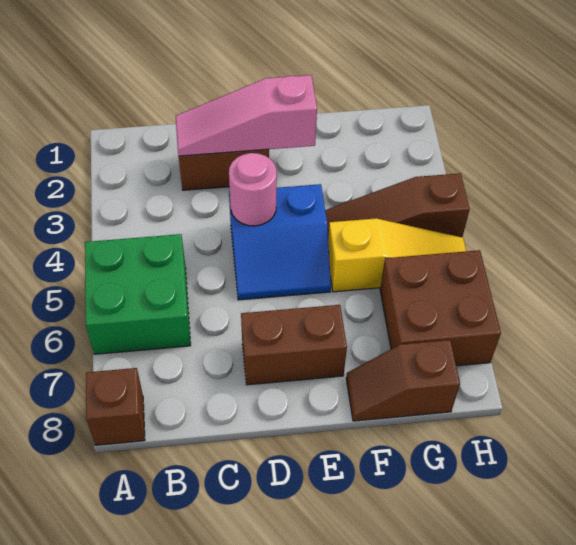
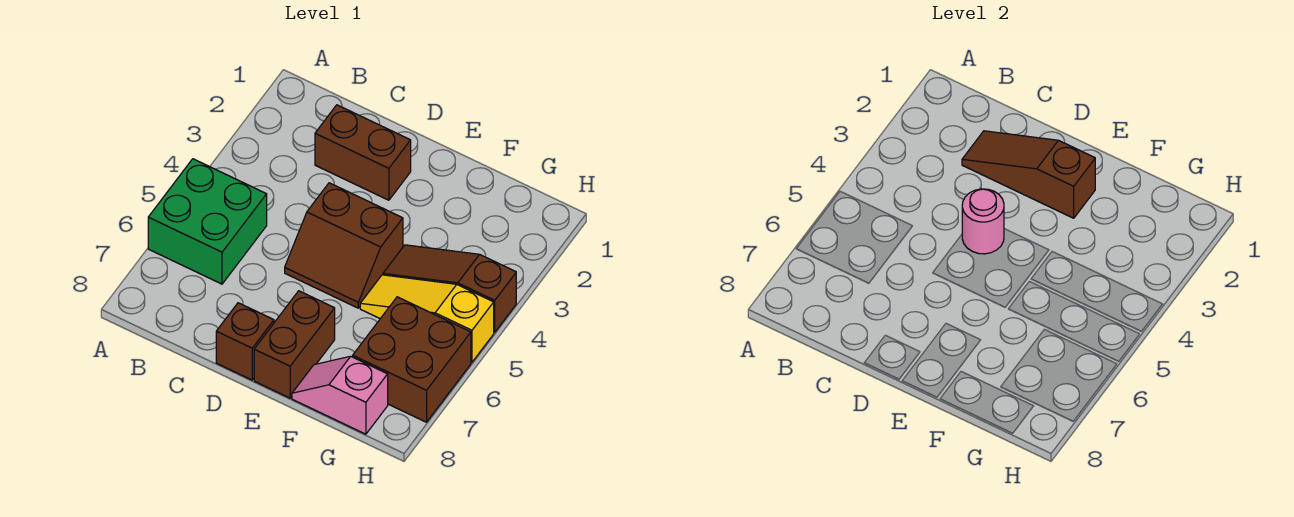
brown brick A8 level 1 -> brown brick D8 level 1
pink slope C2:E2 level 2 top E -> brown slope C2:E2 level 2 top E
blue slope D4:E5 level 1 top 4 -> brown slope D4:E5 level 1 top 4
brown brick D7:E7 level 1 -> brown brick E7:E8 level 1
yellow slope F5:H5 level 1 top F -> yellow slope F5:H5 level 1 top H
brown slope F8:G8 level 1 top G -> pink slope F8:G8 level 1 top G

